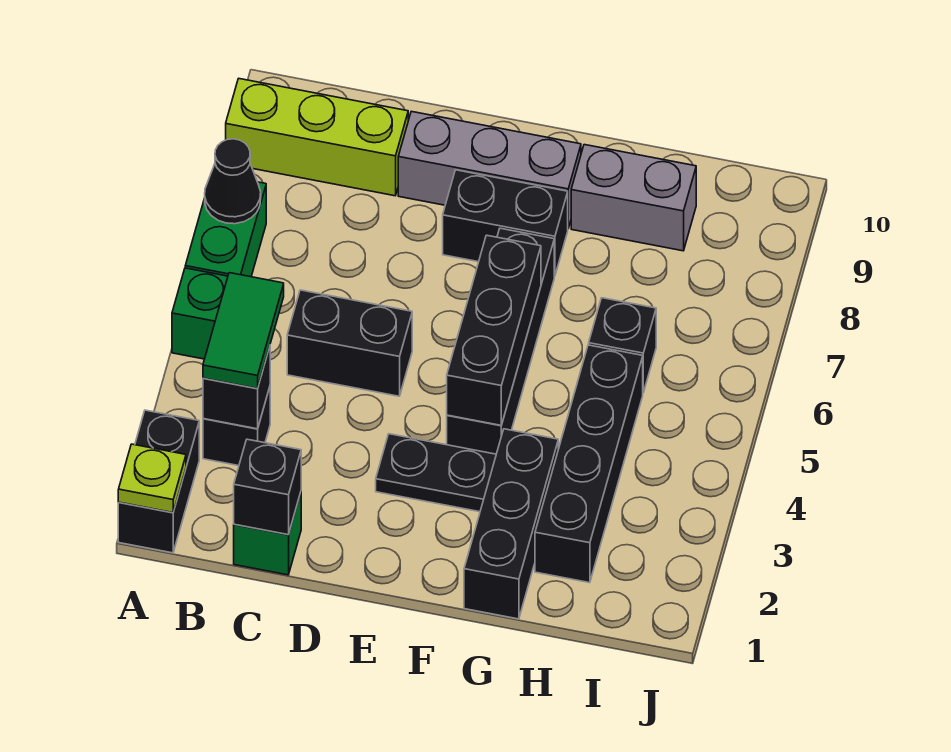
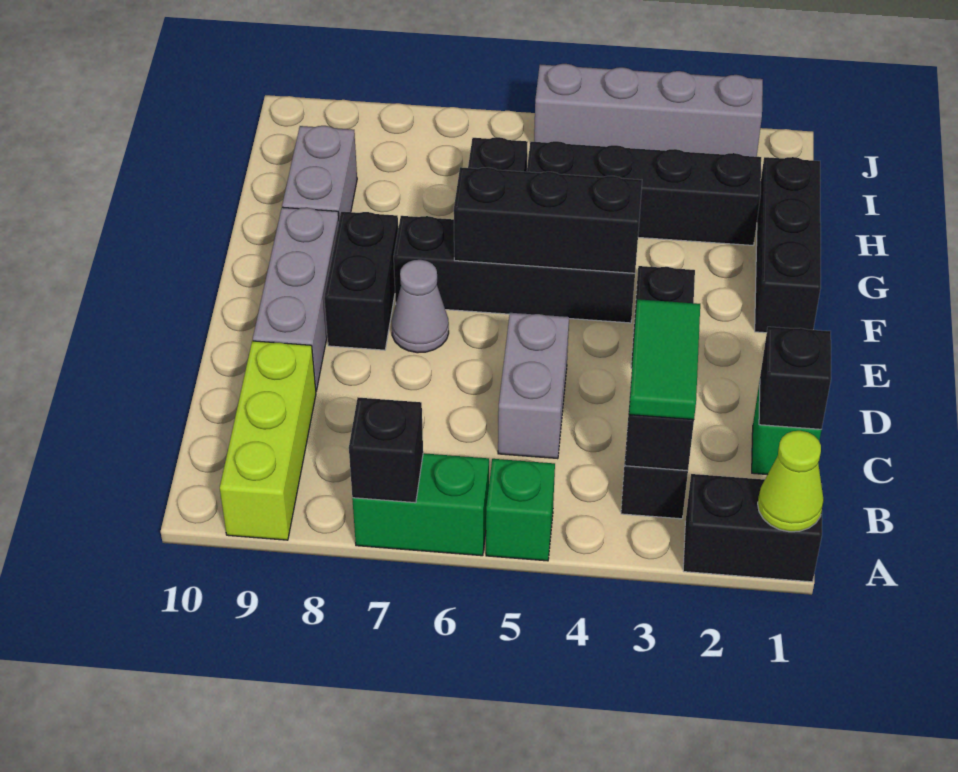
lime plate A1 level 2 -> lime cone A1 level 2
black cone A7 level 2 -> black brick A7 level 2
green tile B3:B4 level 3 -> green tile B3:C3 level 3
black brick C5:D5 level 1 -> grey brick C5:D5 level 1
none -> grey cone E7 level 1
black brick G1:G3 level 1 -> black brick F1:H1 level 1
none -> grey brick J2:J5 level 1

